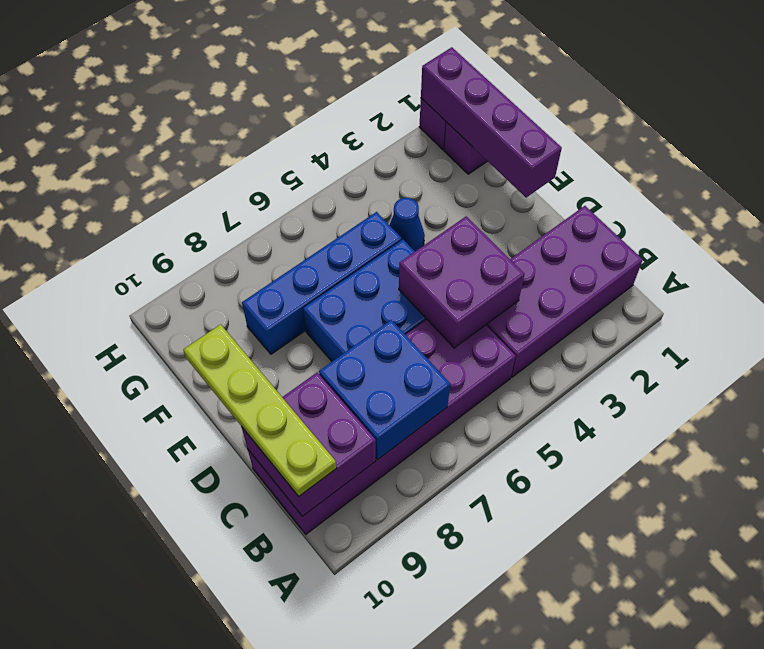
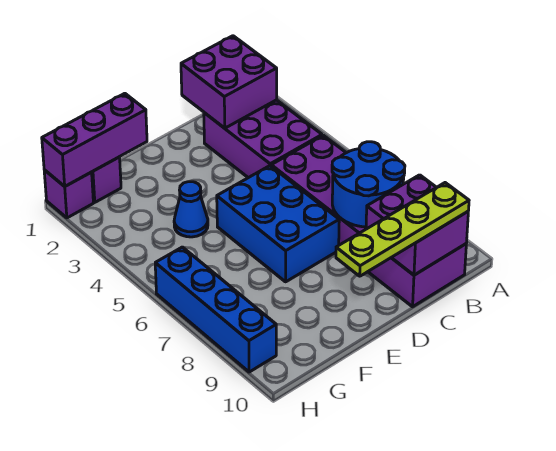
purple brick B1:C4 level 1 -> purple brick B2:C4 level 1
blue brick B7:C8 level 2 -> blue round brick B7:C8 level 2
purple brick C4:D5 level 2 -> purple brick B1:C2 level 2
purple brick E1:H1 level 2 -> purple brick F1:H1 level 2
blue brick F5:F8 level 1 -> blue brick H6:H9 level 1

